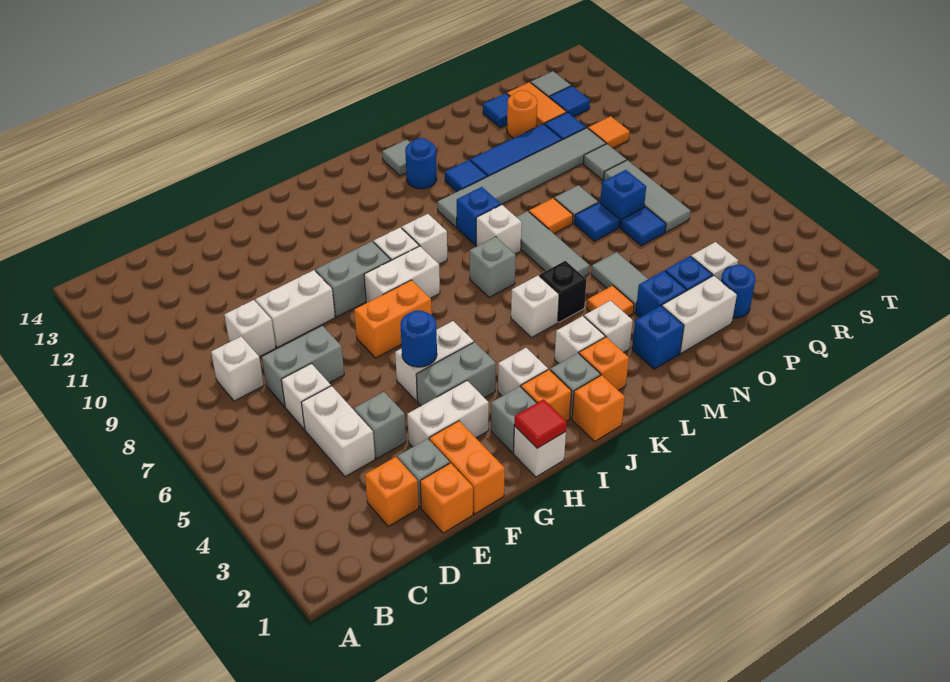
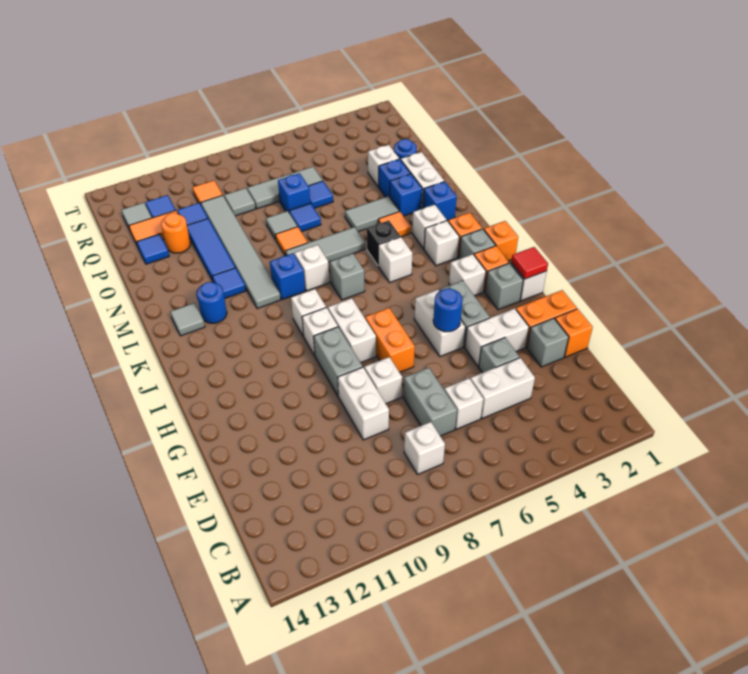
orange brick D2 level 1 -> none
white brick D9 level 1 -> white brick F8 level 1
white brick F3:G3 level 1 -> white brick F3:F4 level 1

